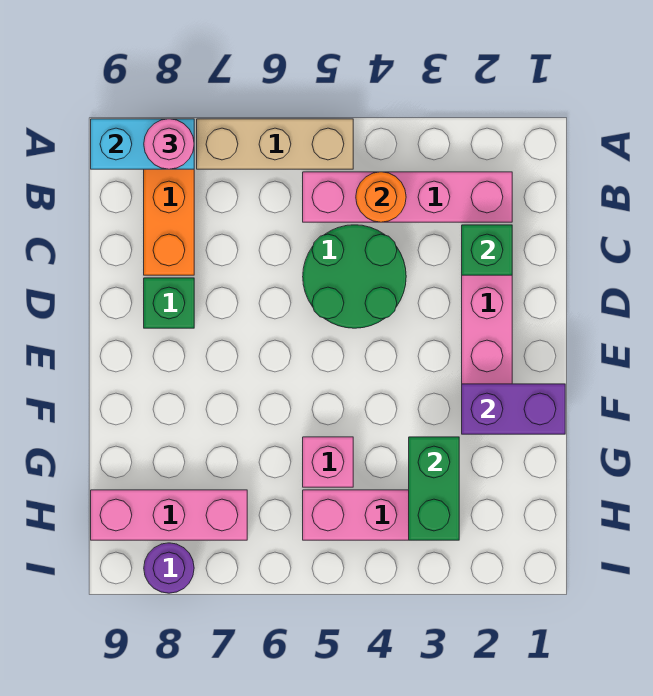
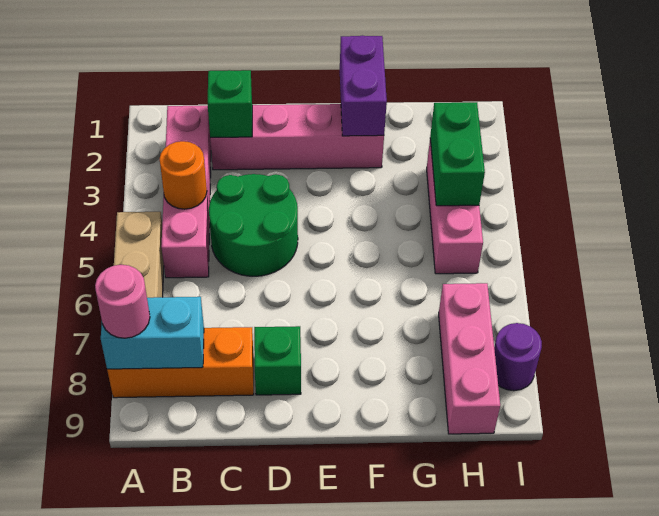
cyan brick A8:A9 level 2 -> cyan brick A8:B8 level 2
green brick G3:H3 level 2 -> green brick H3:H4 level 2
pink brick G5 level 1 -> none

